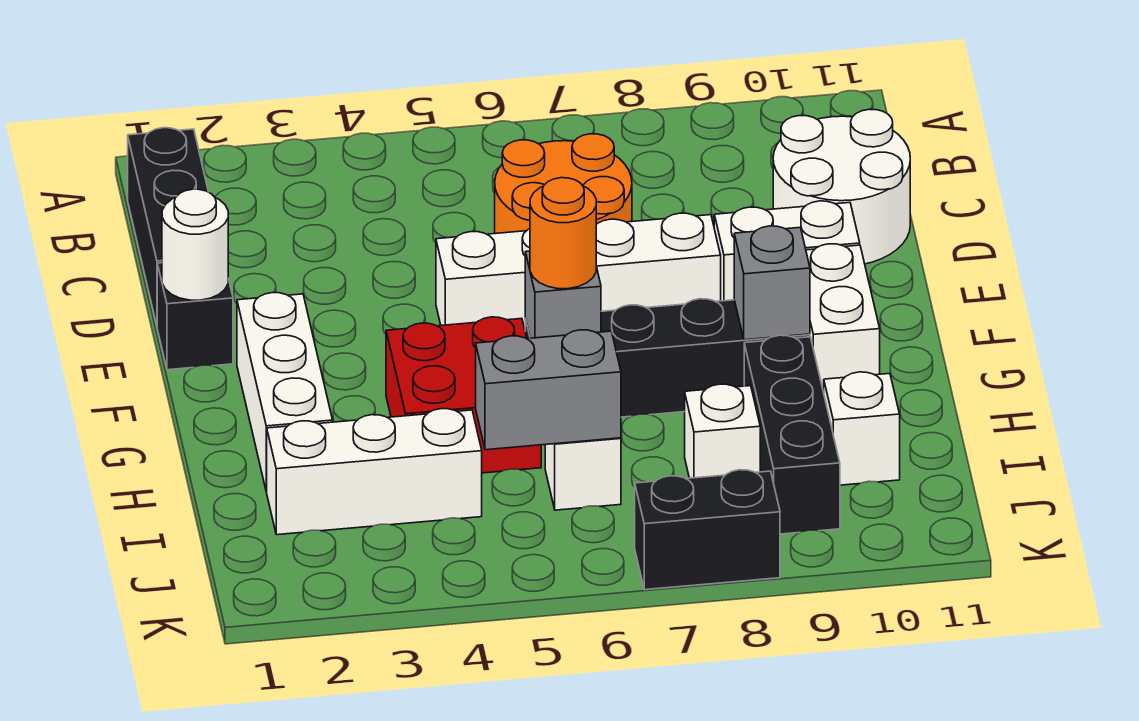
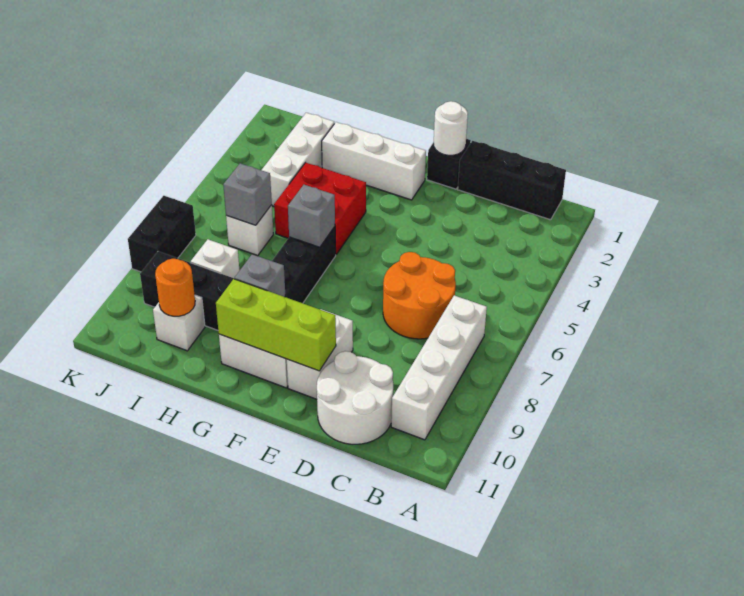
white brick E5:E8 level 1 -> white brick B7:B10 level 1
none -> lime brick E10:G10 level 2
orange round brick G6 level 3 -> orange round brick I10 level 2
grey brick I5:I6 level 2 -> grey brick I6 level 2

